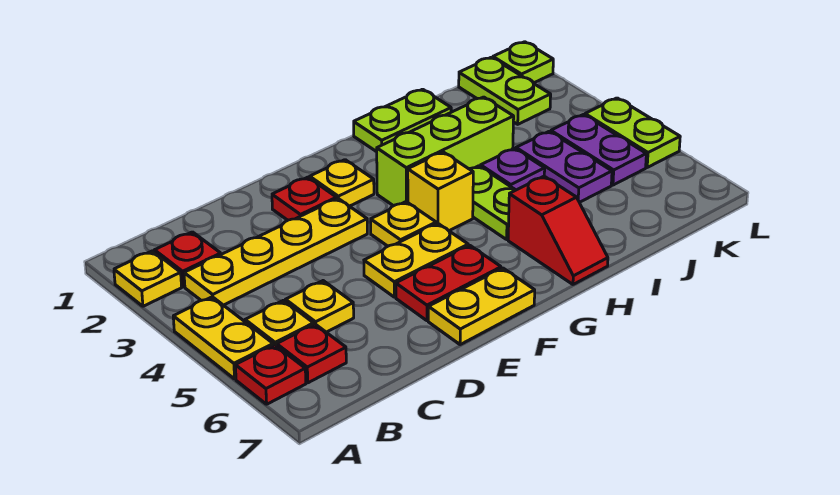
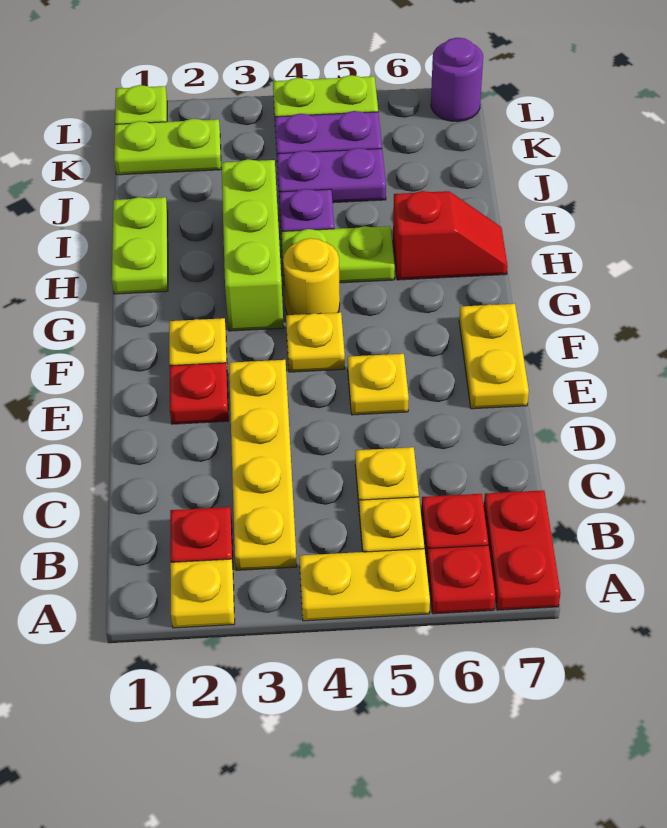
yellow plate E5:F5 level 1 -> yellow plate E5 level 1
red plate E6:F6 level 1 -> red plate A7:B7 level 1
yellow brick G4 level 1 -> yellow round brick G4 level 1
none -> purple round brick L7 level 1

